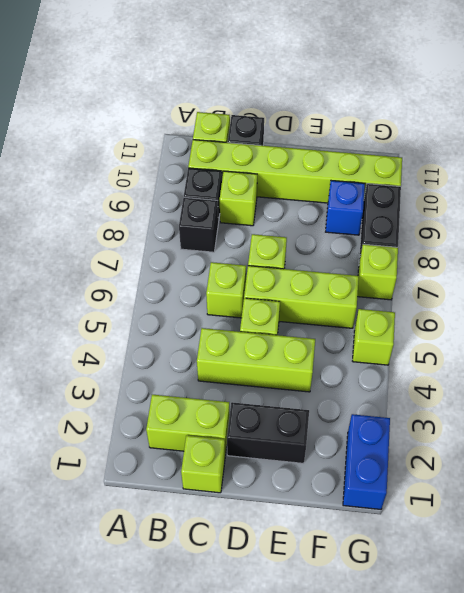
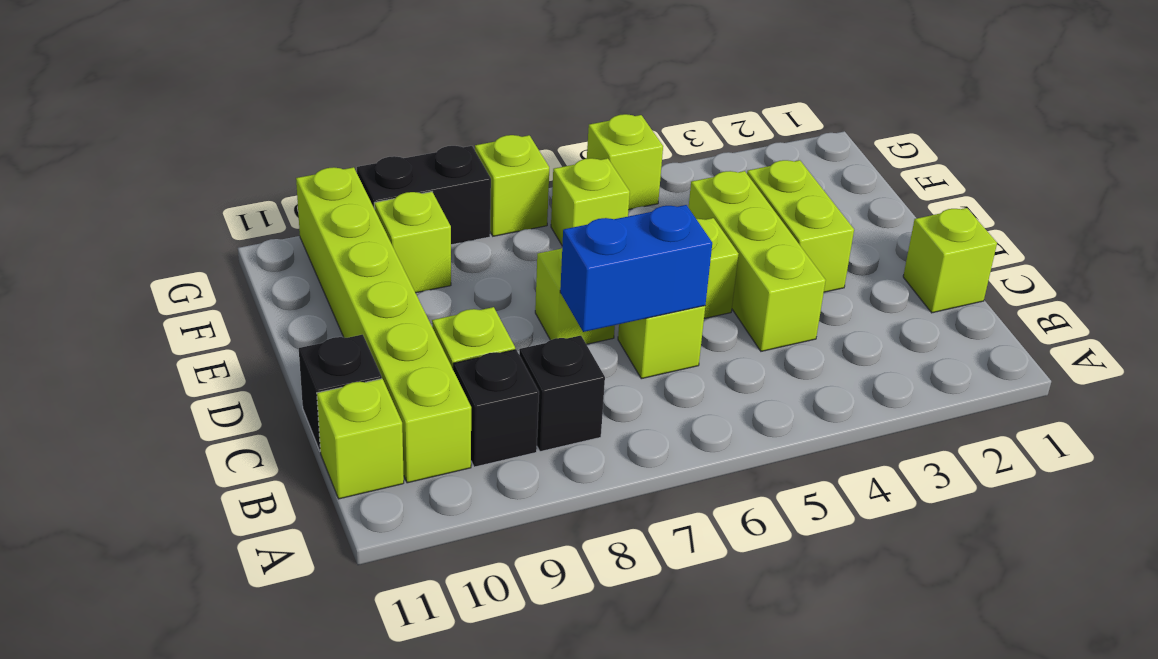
lime brick B2:C2 level 1 -> lime brick D3:E3 level 1
black brick D2:E2 level 1 -> none
lime brick D6:F6 level 1 -> lime brick F6 level 1
blue brick F9 level 1 -> lime brick F9 level 1
blue brick G1:G2 level 1 -> blue brick C6:C7 level 2

